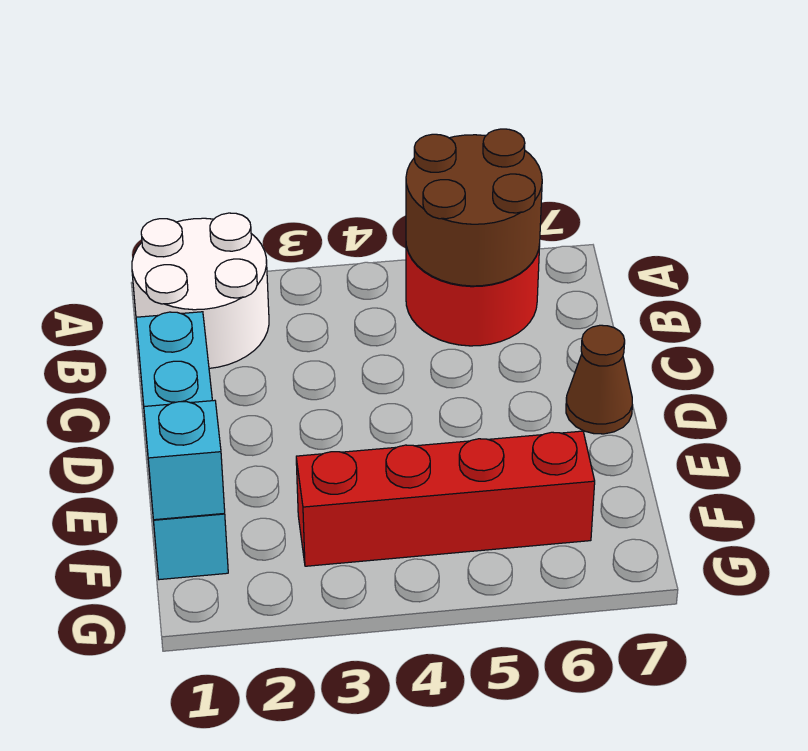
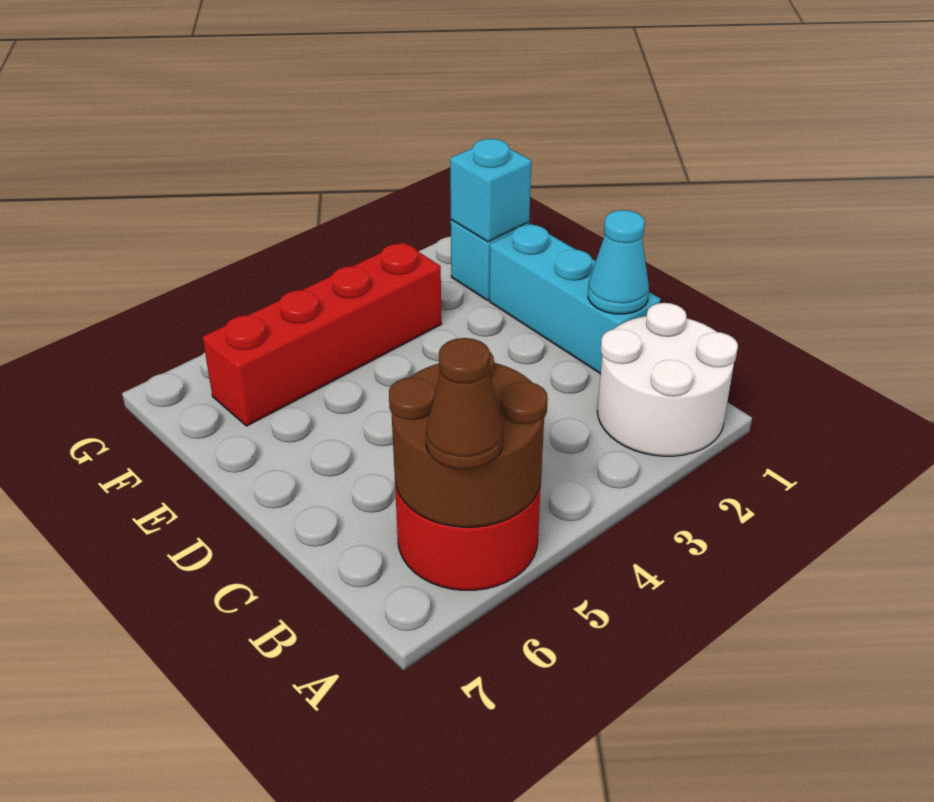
none -> cyan cone C1 level 2
brown cone D7 level 1 -> brown cone A6 level 3

